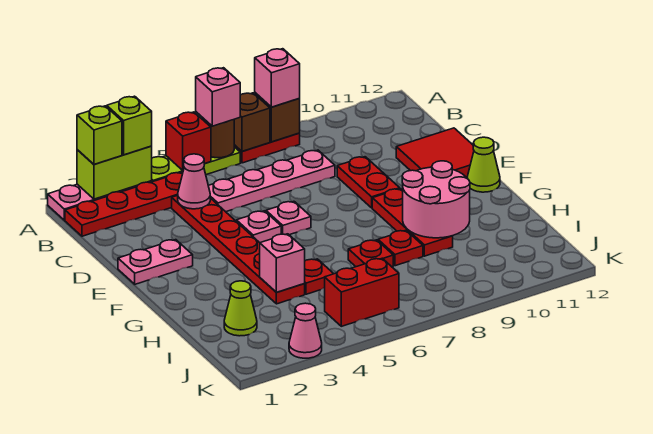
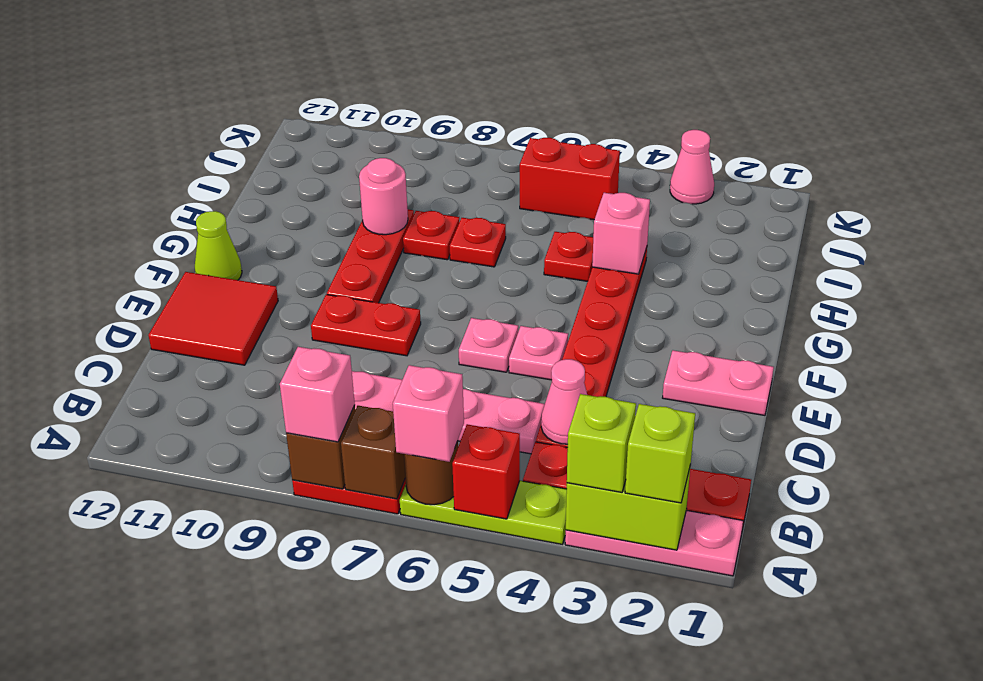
red plate D9:E9 level 1 -> red plate E8:E9 level 1
pink round brick G9:H10 level 2 -> pink round brick H9 level 2
lime cone I2 level 1 -> none

